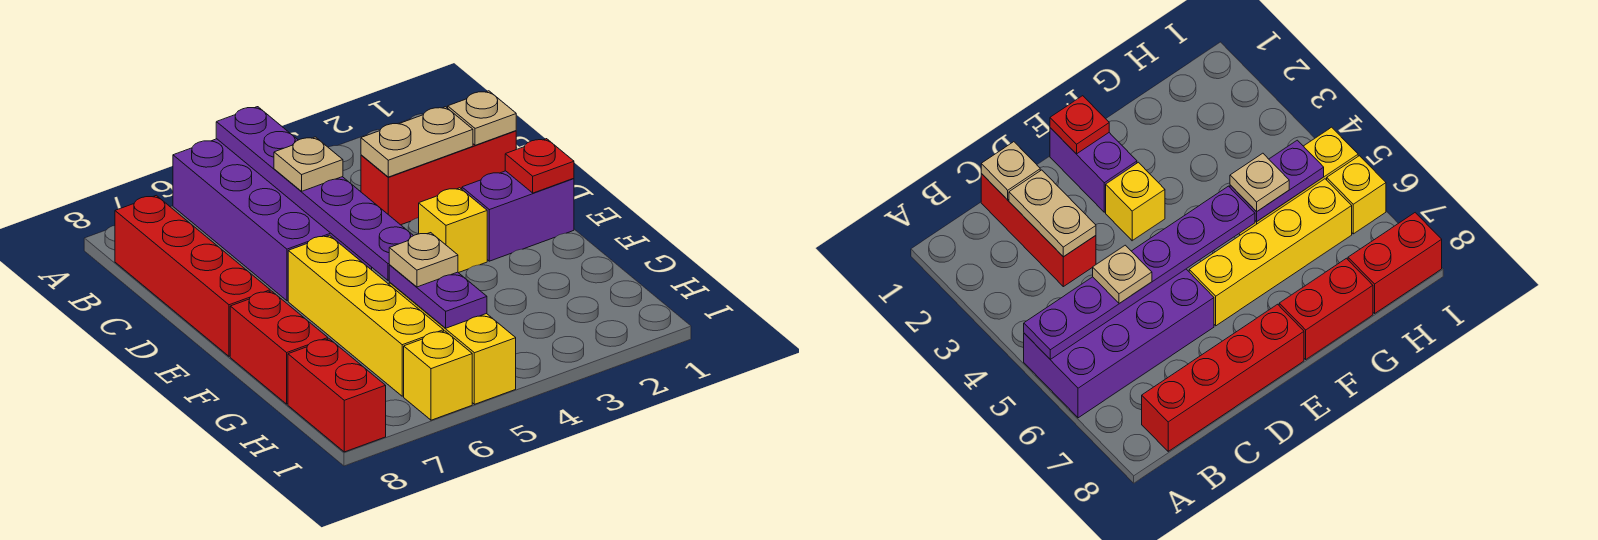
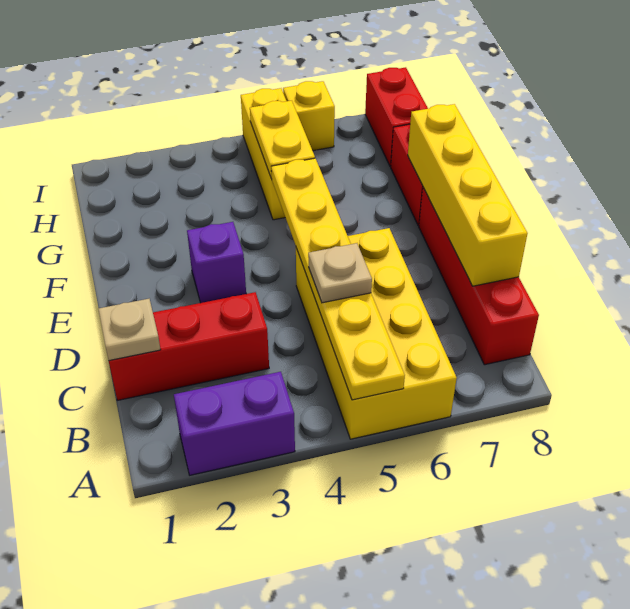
purple brick A5:D6 level 1 -> yellow brick A5:D6 level 1
purple plate A5:F5 level 2 -> yellow plate A5:F5 level 2
tan plate C2:C3 level 2 -> none
purple brick E1:E2 level 1 -> purple brick A2:A3 level 1
red plate E1 level 2 -> none
yellow brick E3 level 1 -> purple brick E3 level 1
yellow brick E6:H6 level 1 -> yellow brick C8:F8 level 2
purple plate G5:H5 level 2 -> yellow plate G5:H5 level 2
tan plate G5 level 3 -> none

